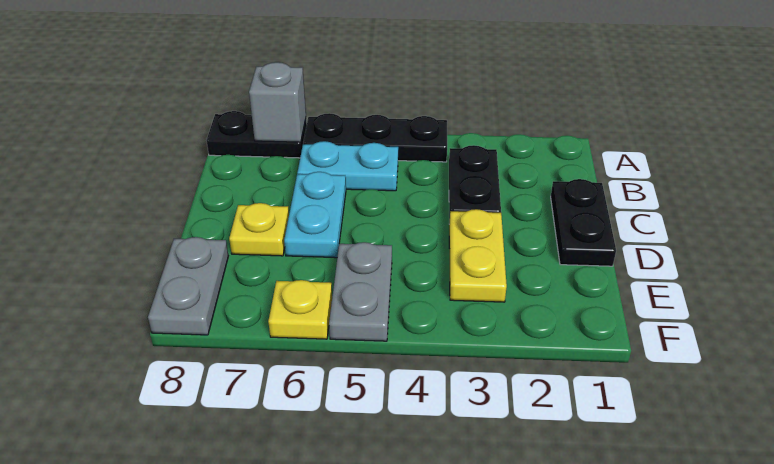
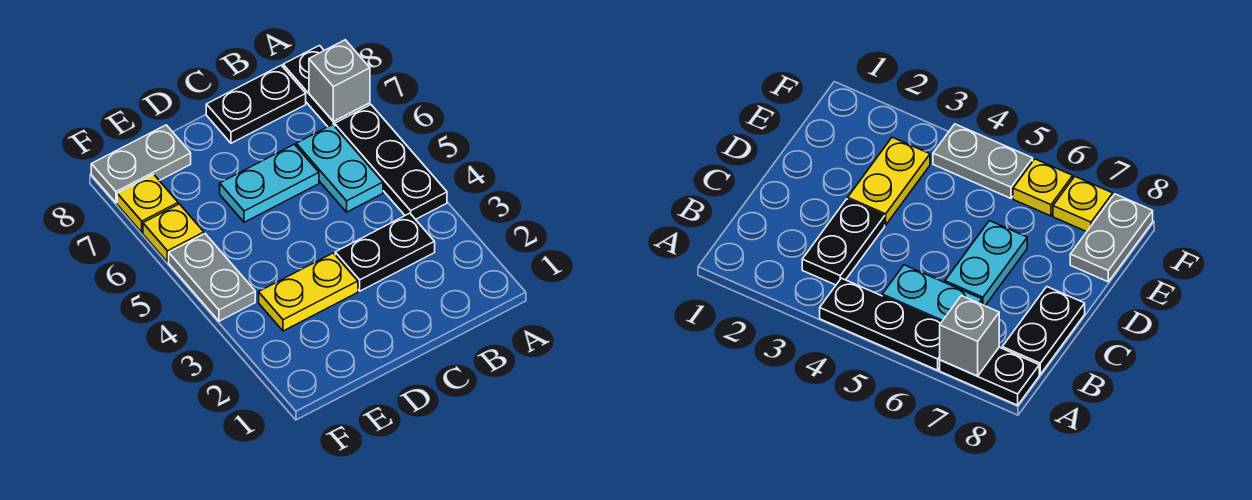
black plate C1:D1 level 1 -> black plate B8:C8 level 1
yellow plate D7 level 1 -> yellow plate F7 level 1
grey plate E5:F5 level 1 -> grey plate F4:F5 level 1

